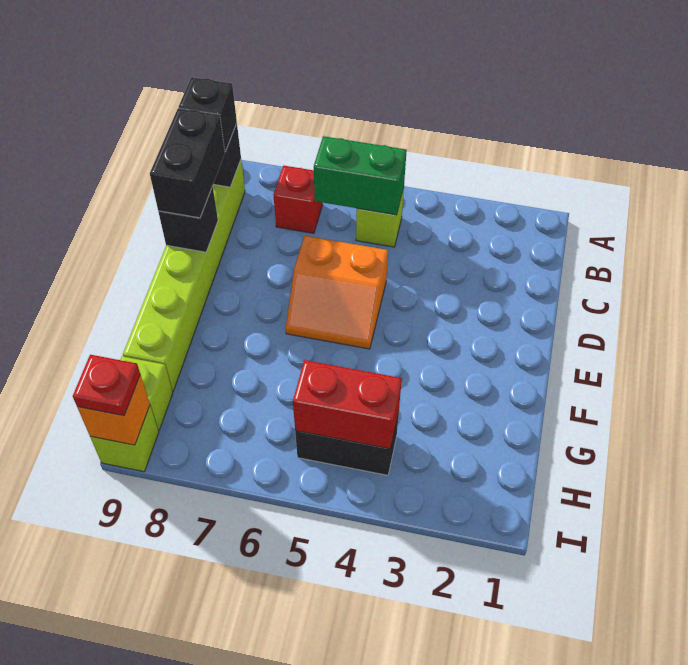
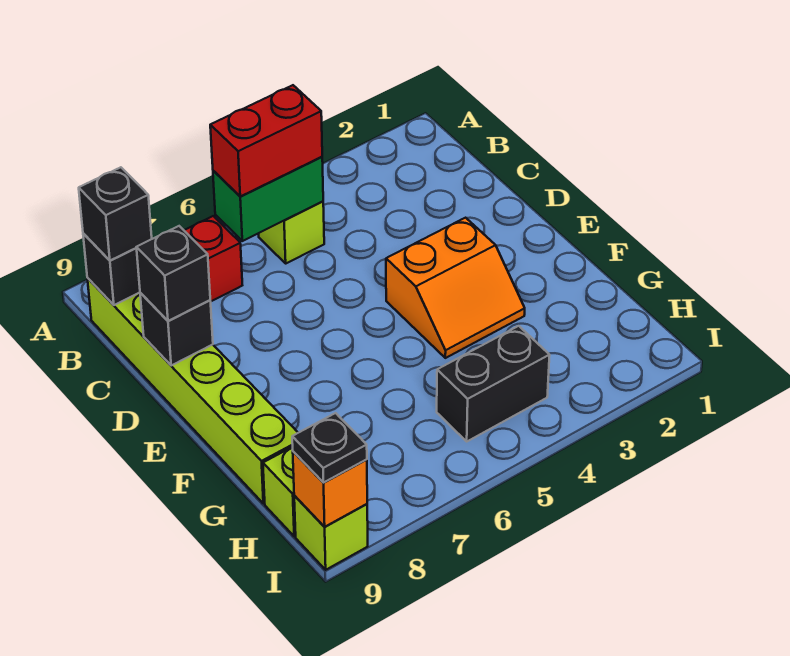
black brick C9:D9 level 3 -> black brick D9 level 3
orange slope D5:E6 level 1 top D -> orange slope E3:F4 level 1 top E
red brick H4:H5 level 2 -> red brick B5:B6 level 3
red plate I9 level 3 -> black plate I9 level 3

